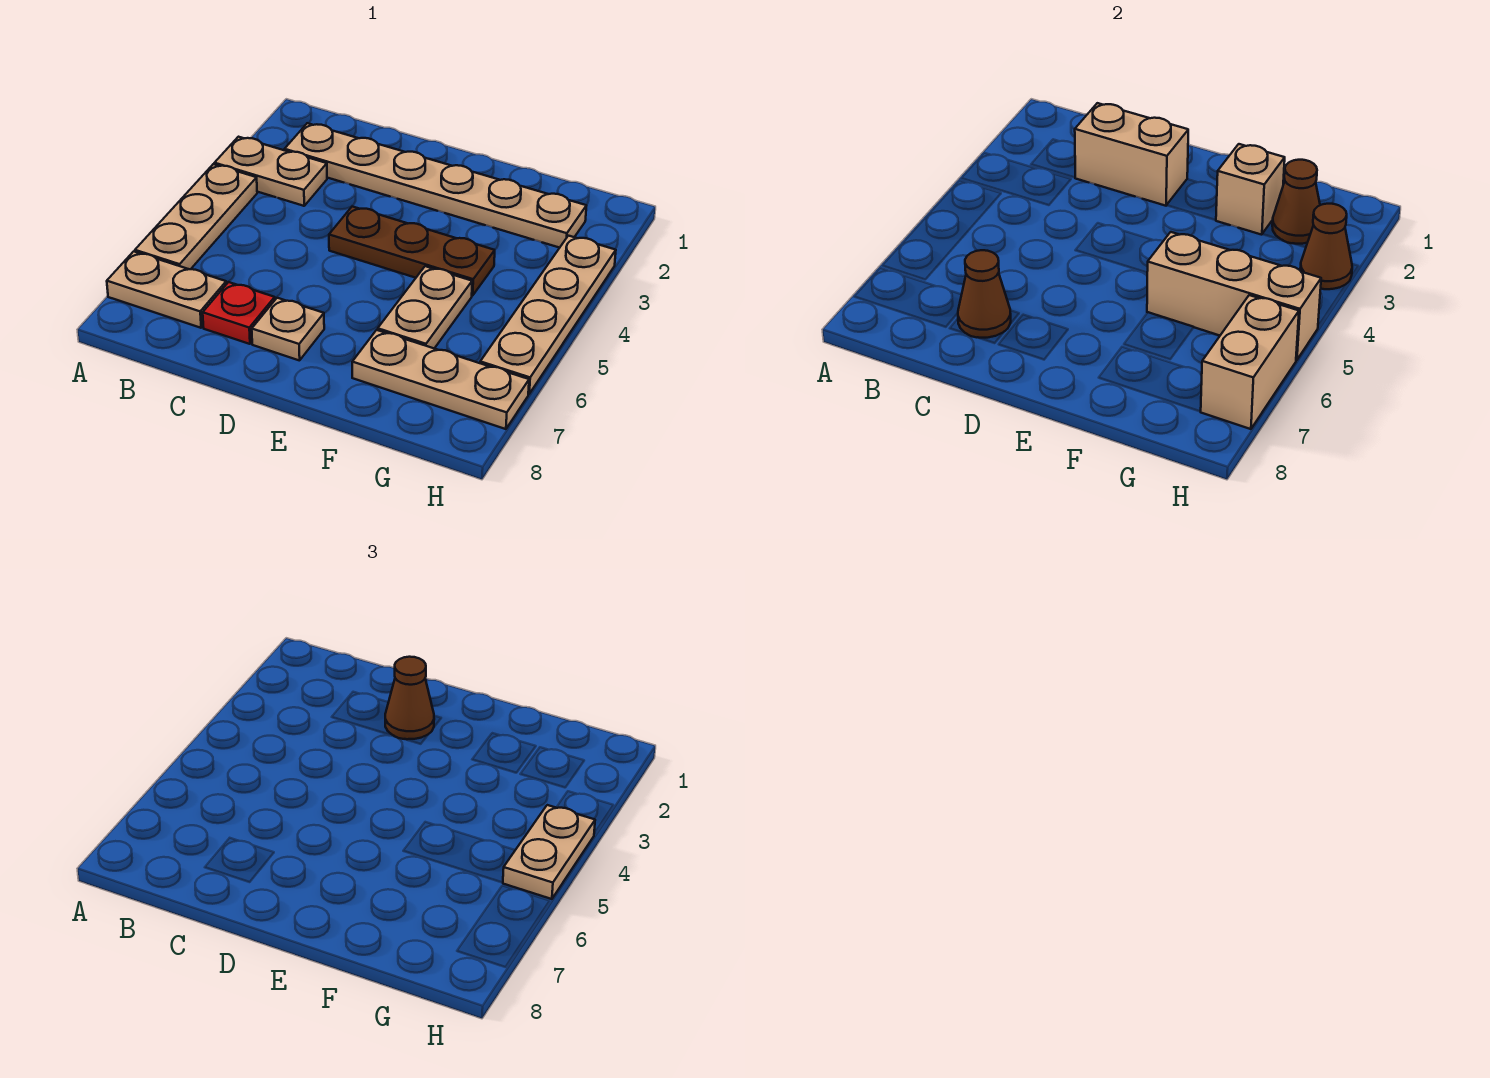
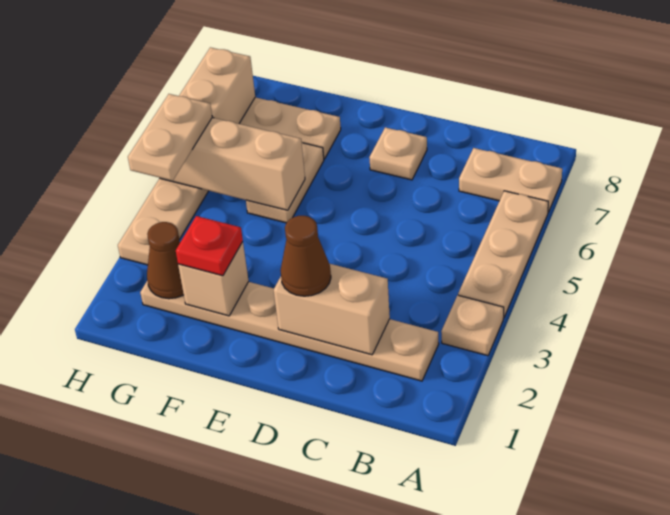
tan plate A3:B3 level 1 -> tan plate A3 level 1
red plate C7 level 1 -> red plate F2 level 3
brown cone C7 level 2 -> none
brown plate D4:F4 level 1 -> none
brown cone H3 level 2 -> none

